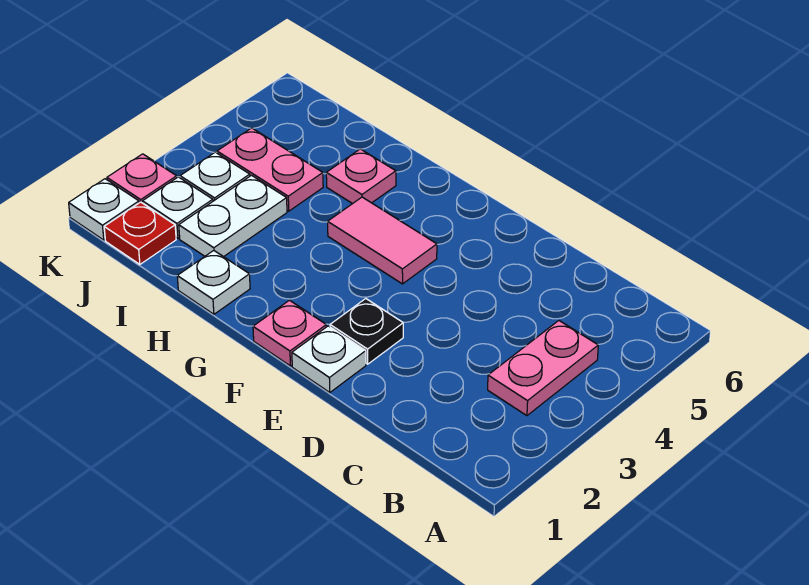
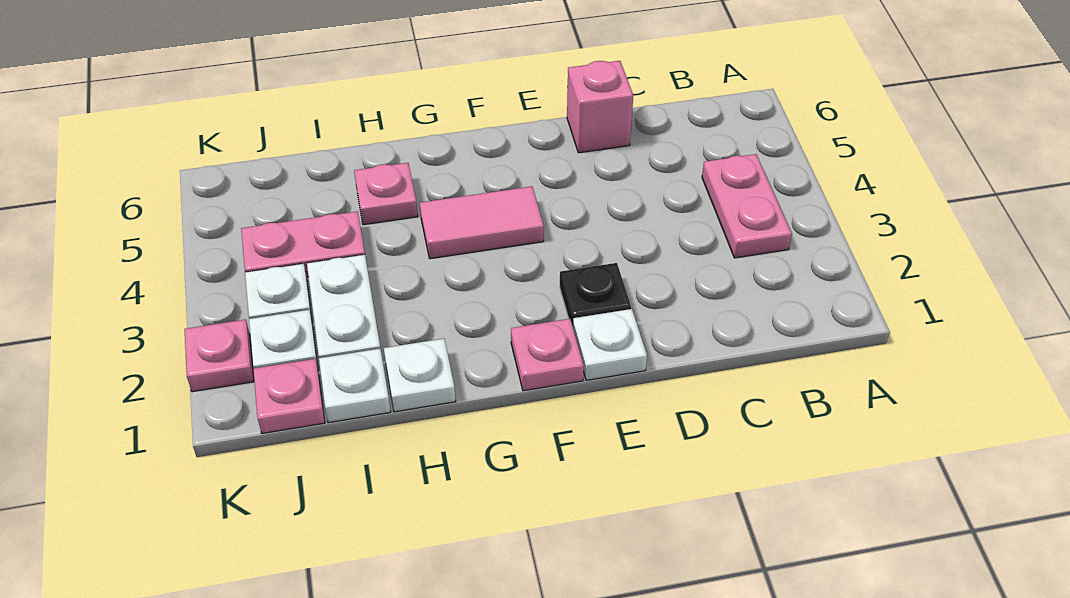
none -> pink brick D6 level 1
red plate J1 level 1 -> pink plate J1 level 1
white plate K1 level 1 -> white plate I1 level 1

